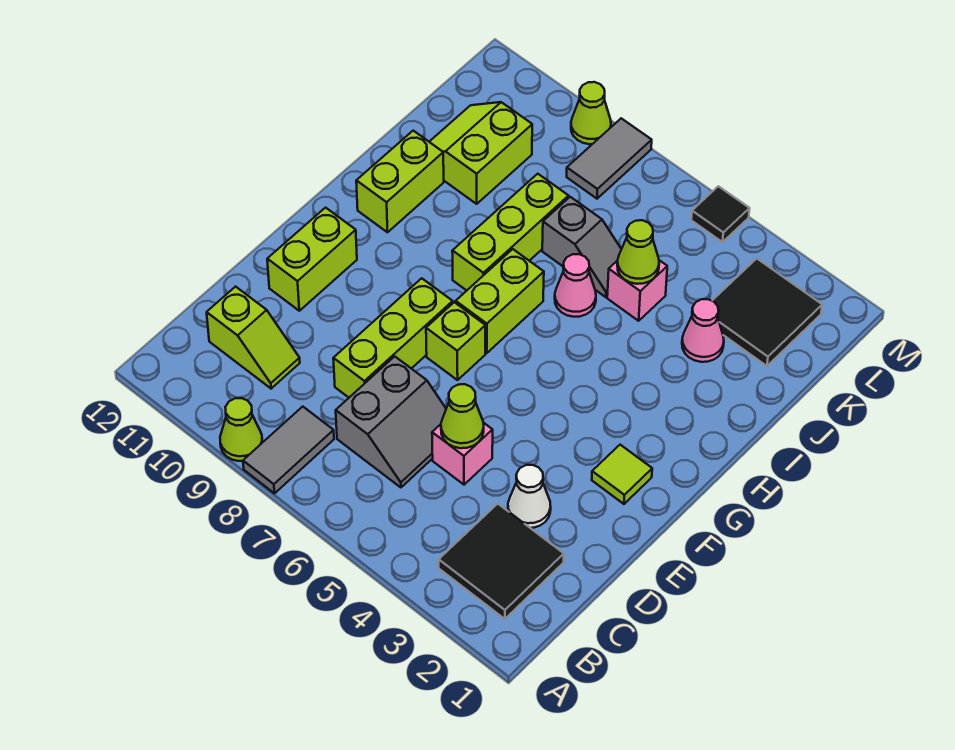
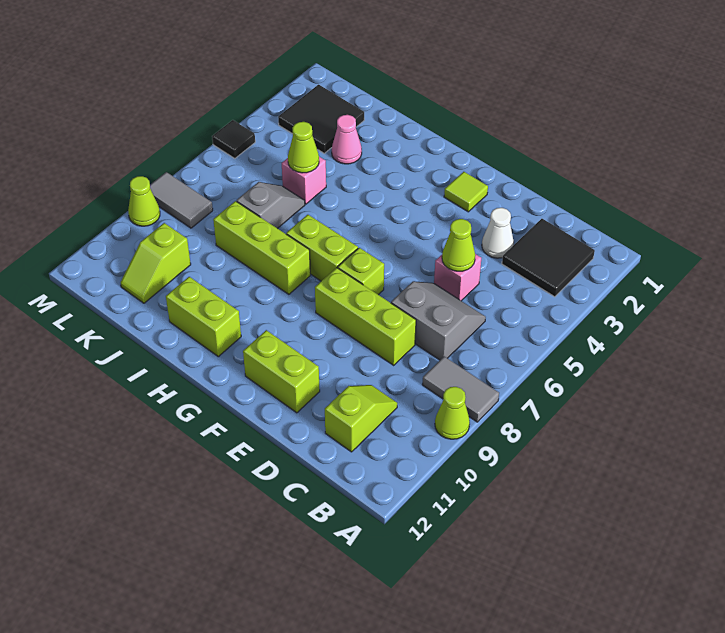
pink cone I6 level 1 -> none
lime slope J10:K11 level 1 top 10 -> lime slope K10:K11 level 1 top 10

